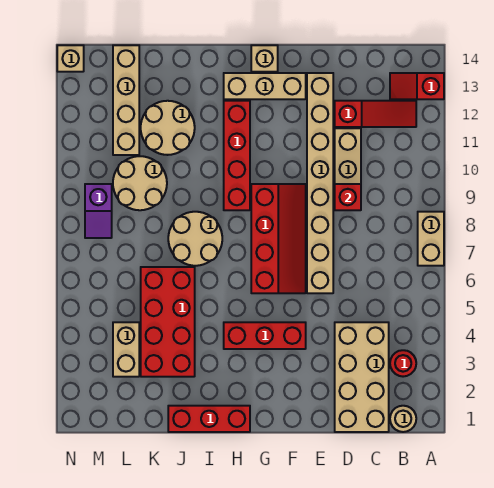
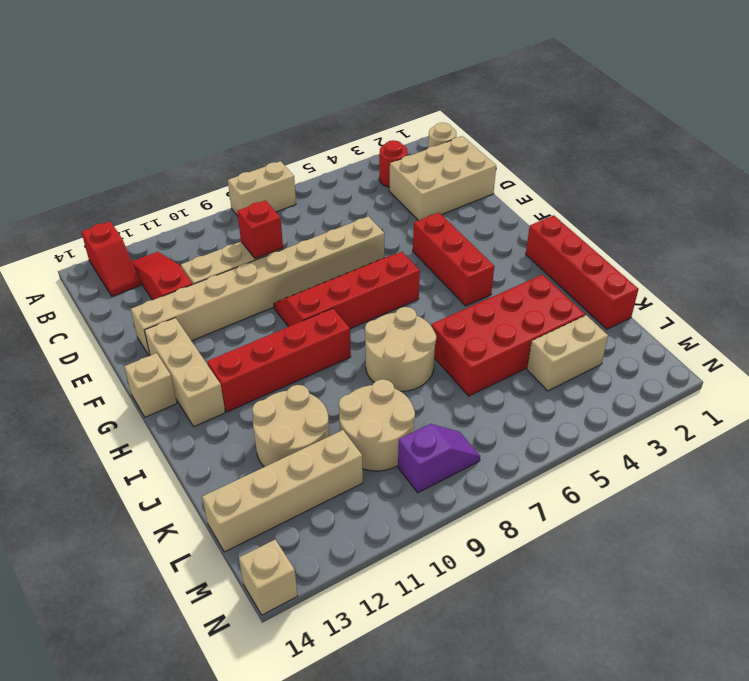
tan brick C1:D4 level 1 -> tan brick C1:D3 level 1
red brick H1:J1 level 1 -> red brick H1:K1 level 1

